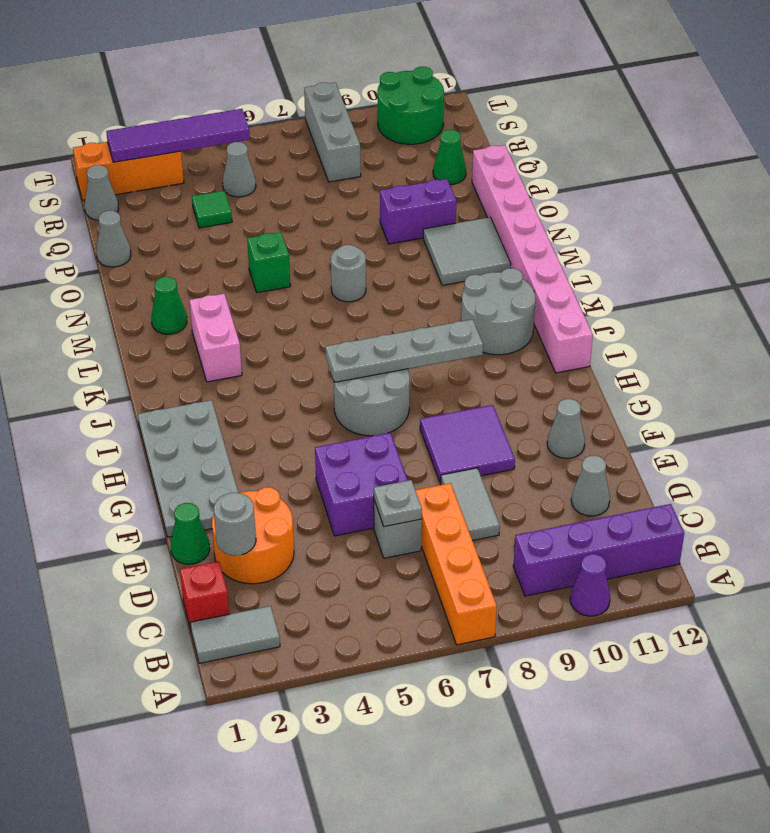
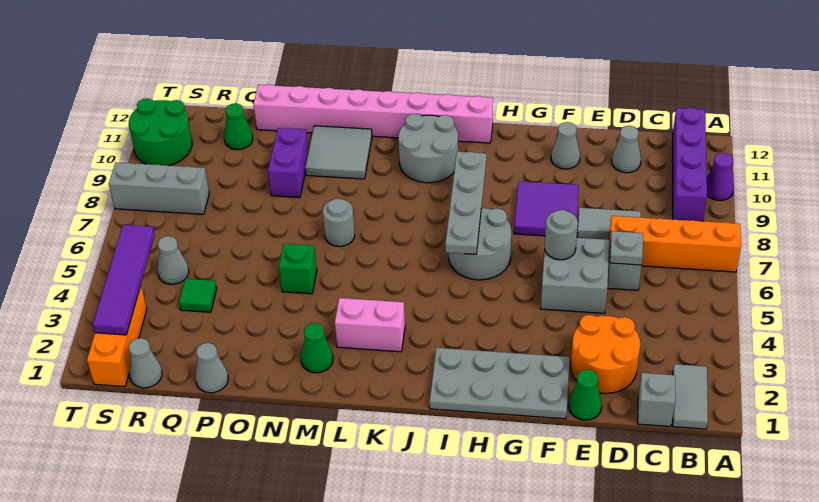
red brick C1 level 1 -> grey brick C1 level 1
grey round brick D2 level 2 -> grey round brick F6 level 2
purple brick E5:F6 level 1 -> grey brick E5:F6 level 1

